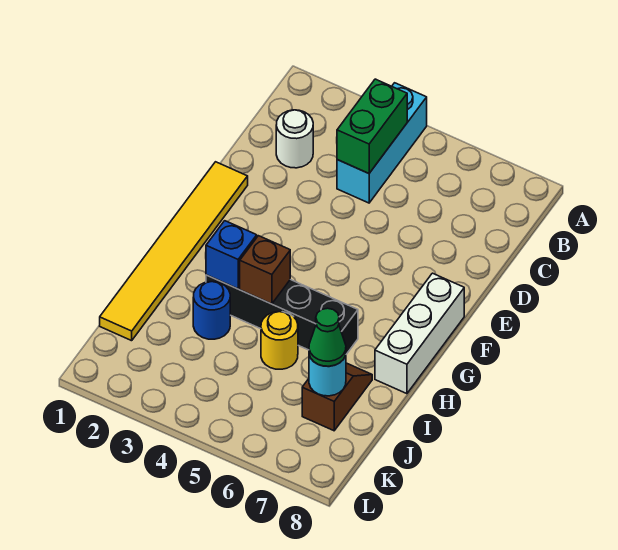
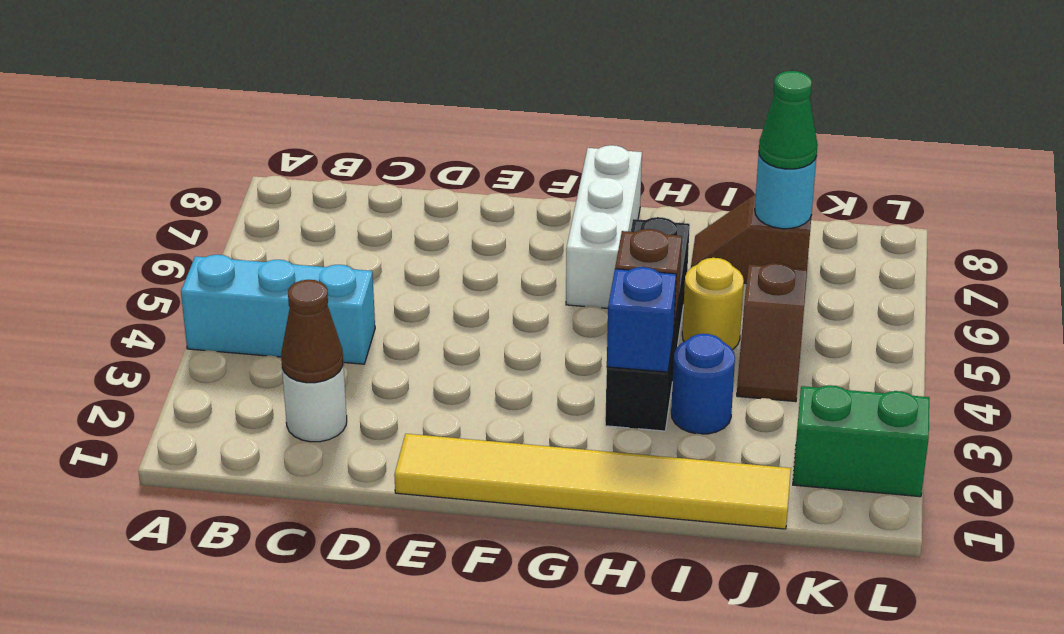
green brick B4:C4 level 2 -> green brick K2:L2 level 1
none -> brown cone C2 level 2
white brick F8:H8 level 1 -> white brick G6:G8 level 1
none -> brown slope J4:J5 level 1 top 5

